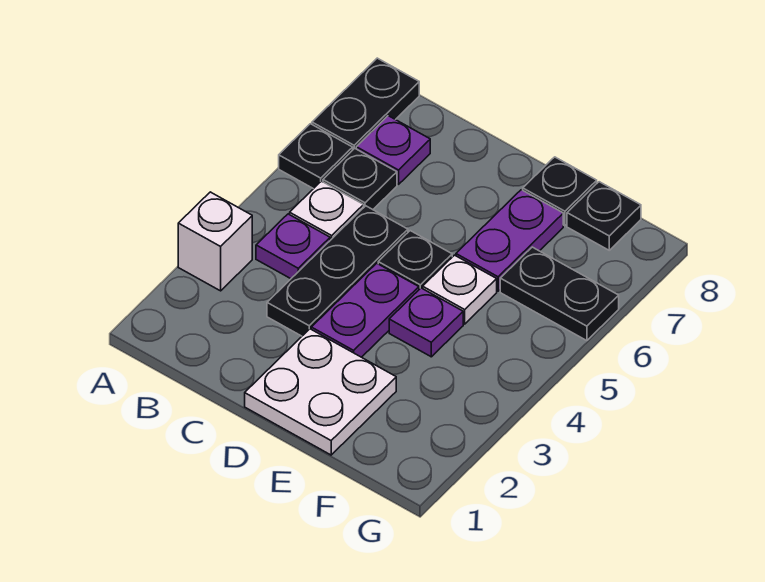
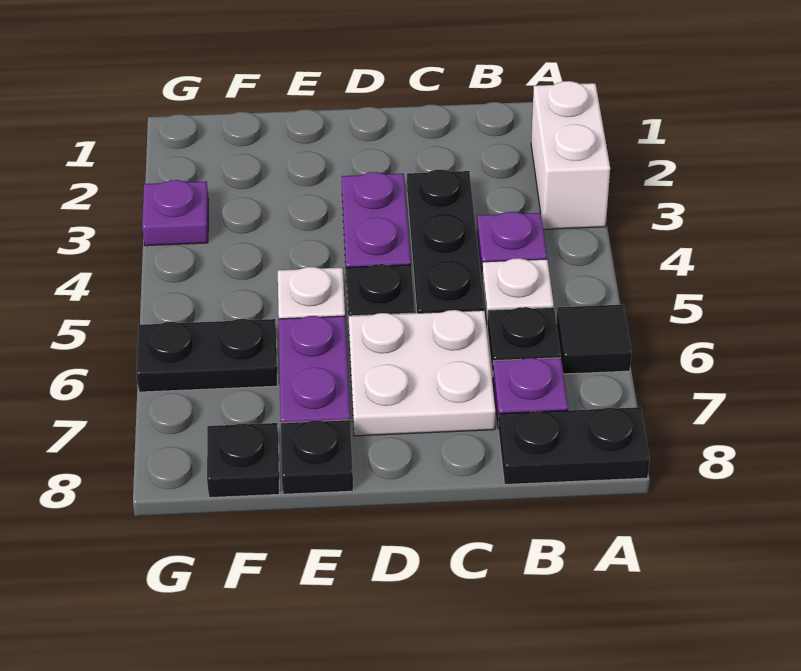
white brick A3 level 1 -> white brick A2:A3 level 1
black plate A6 level 1 -> black tile A6 level 1
black plate A7:A8 level 1 -> black plate A8:B8 level 1
white plate D1:E2 level 1 -> white plate C6:D7 level 1
purple plate E4 level 1 -> purple plate G3 level 1

